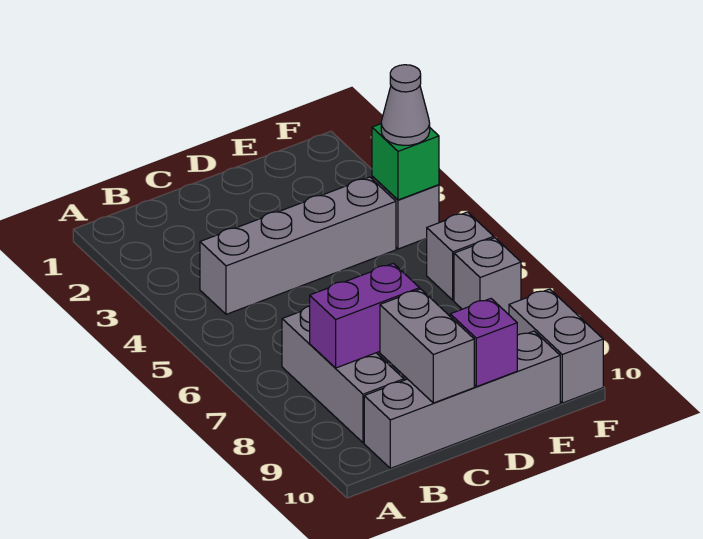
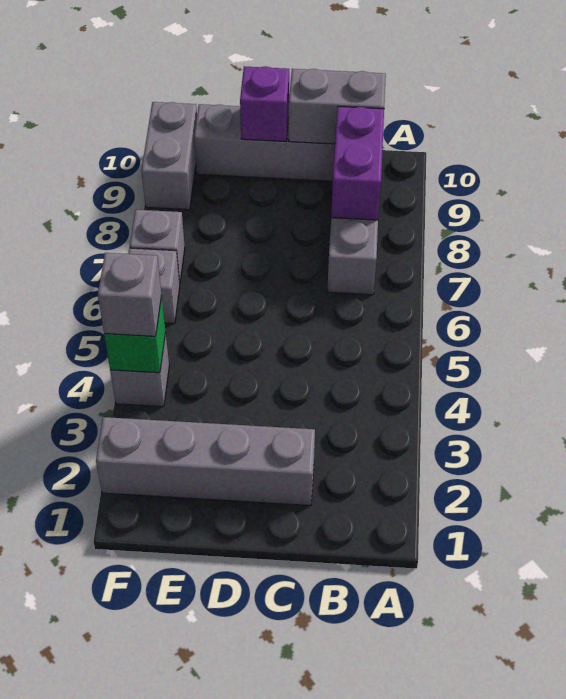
grey brick B4:E4 level 1 -> grey brick C2:F2 level 1
purple brick B8:C8 level 2 -> purple brick B8:B9 level 2
grey brick C9:C10 level 2 -> grey brick B10:C10 level 2
grey cone F4 level 3 -> grey brick F4 level 3

